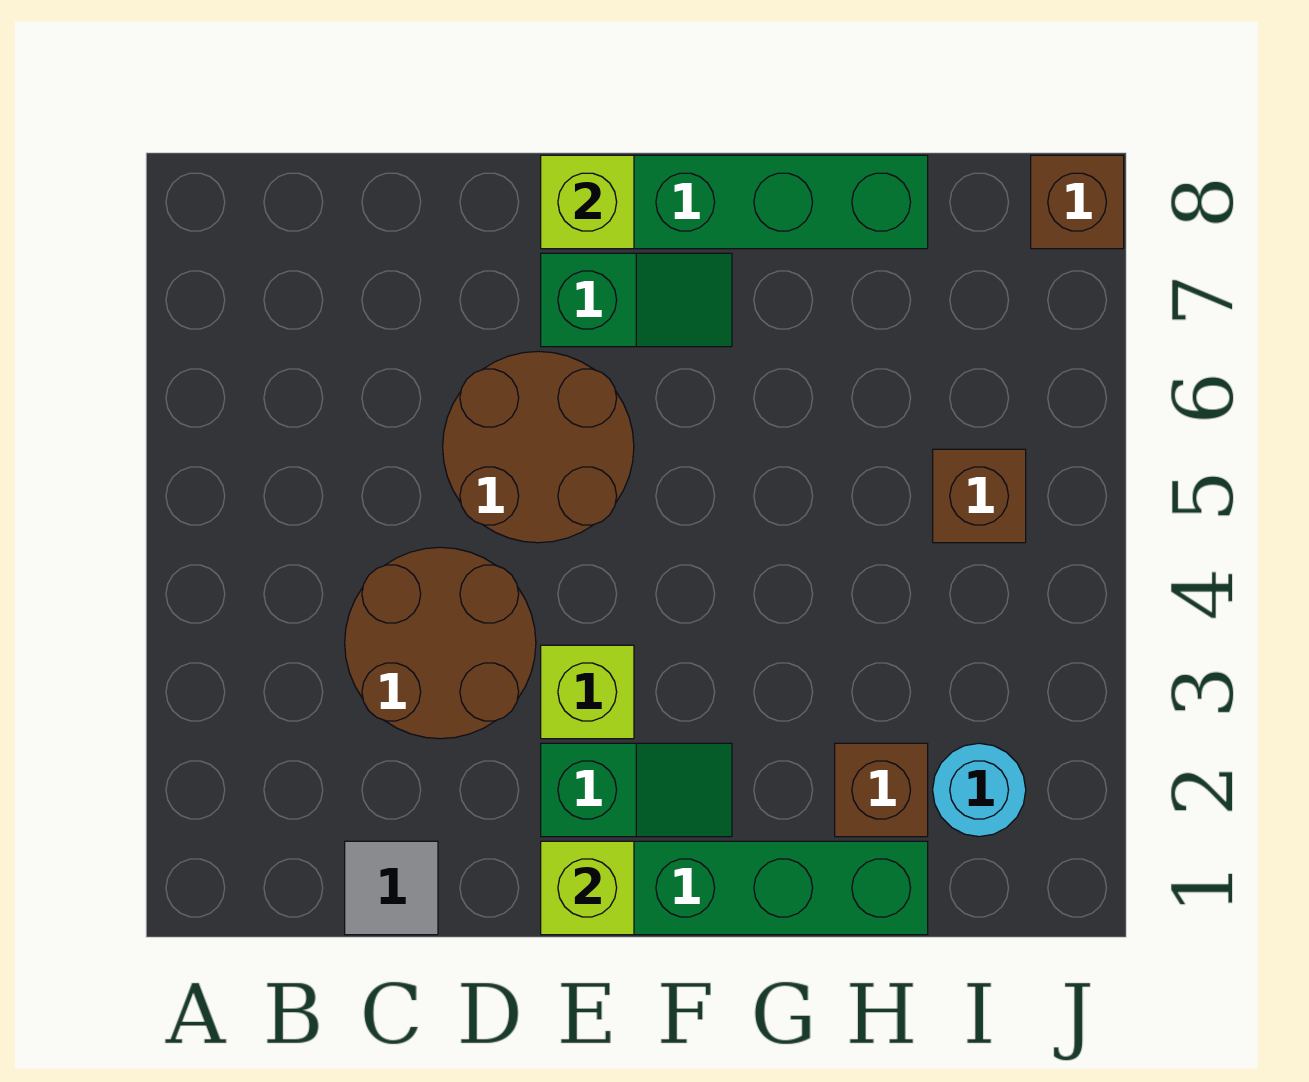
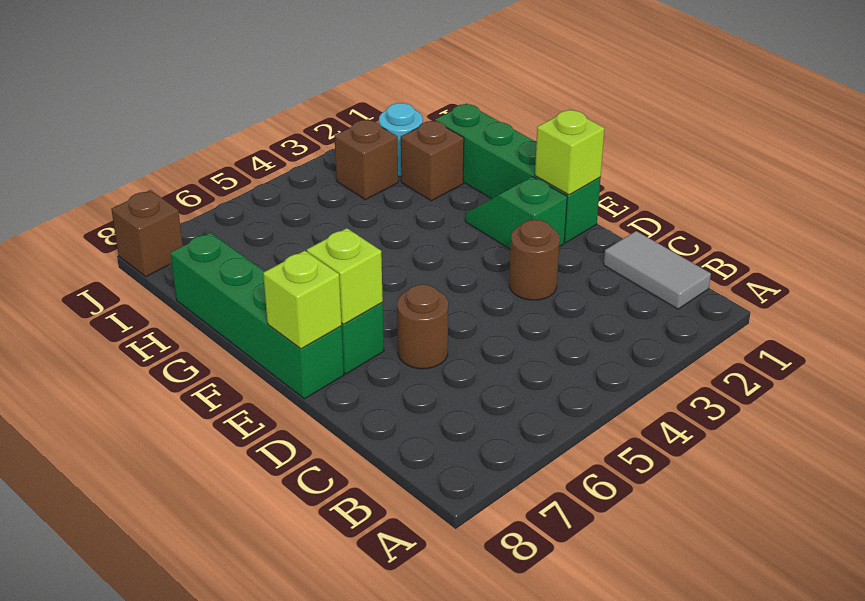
grey tile C1 level 1 -> grey tile B1:C1 level 1
brown round brick C3:D4 level 1 -> brown round brick D3 level 1
brown round brick D5:E6 level 1 -> brown round brick D6 level 1
lime brick E3 level 1 -> lime brick E7 level 2
brown brick I5 level 1 -> brown brick I3 level 1

